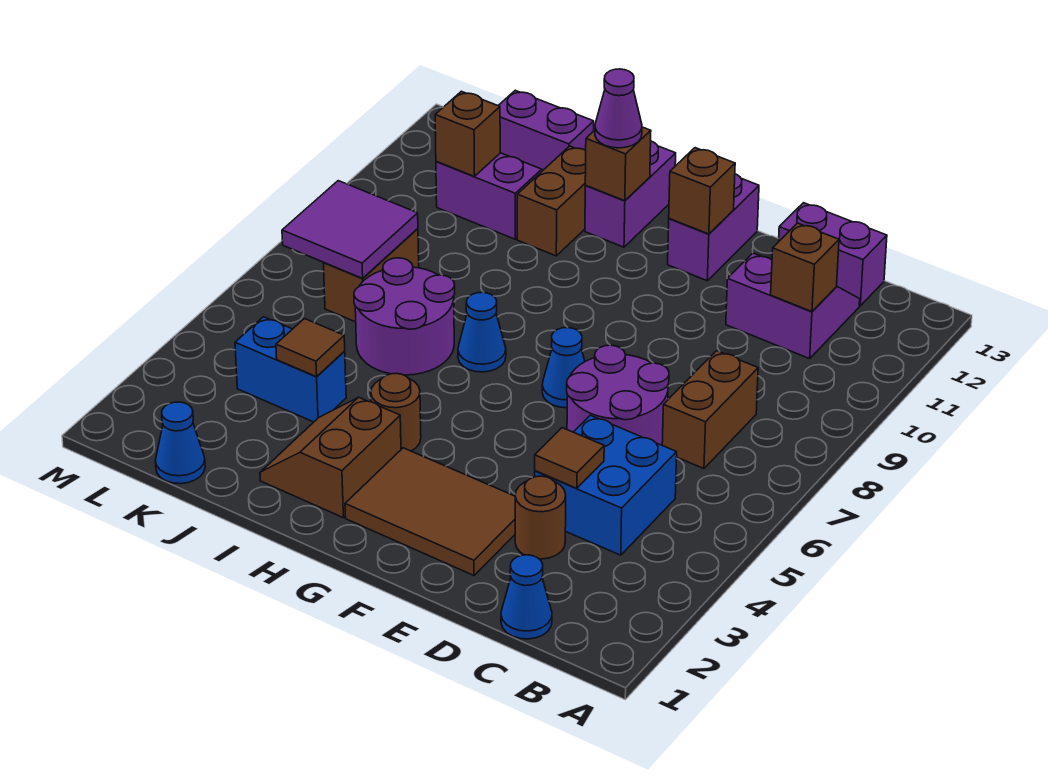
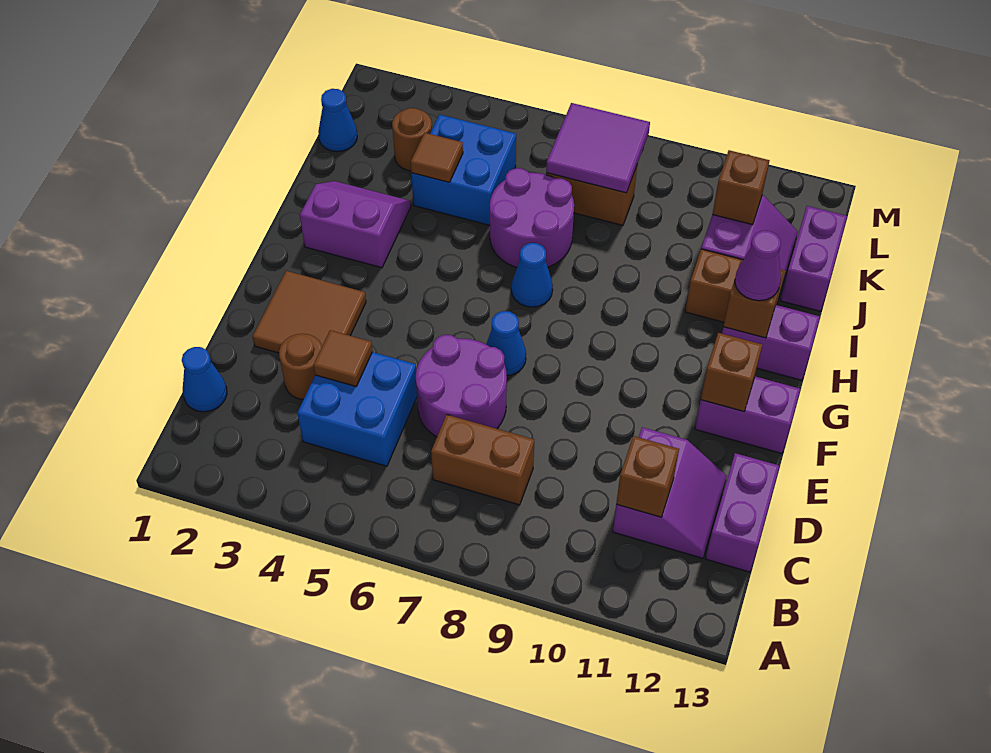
brown tile E2:G3 level 1 -> brown tile E2:F3 level 1
brown slope H2:I3 level 1 top H -> purple slope H2:I3 level 1 top H
brown round brick H4 level 1 -> brown round brick K3 level 1
blue brick J4:K4 level 1 -> blue brick J4:K5 level 1

